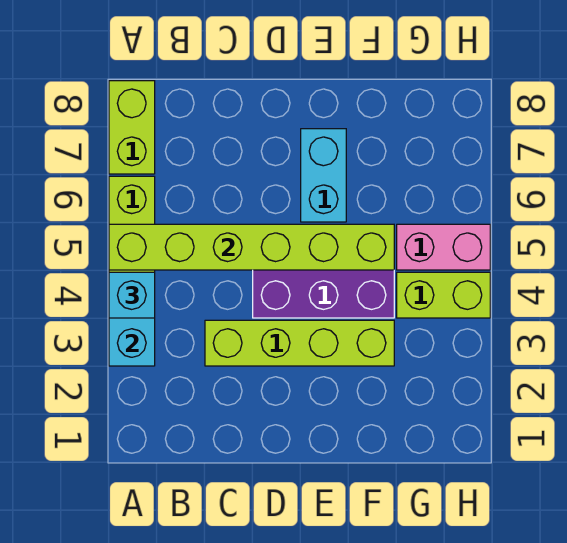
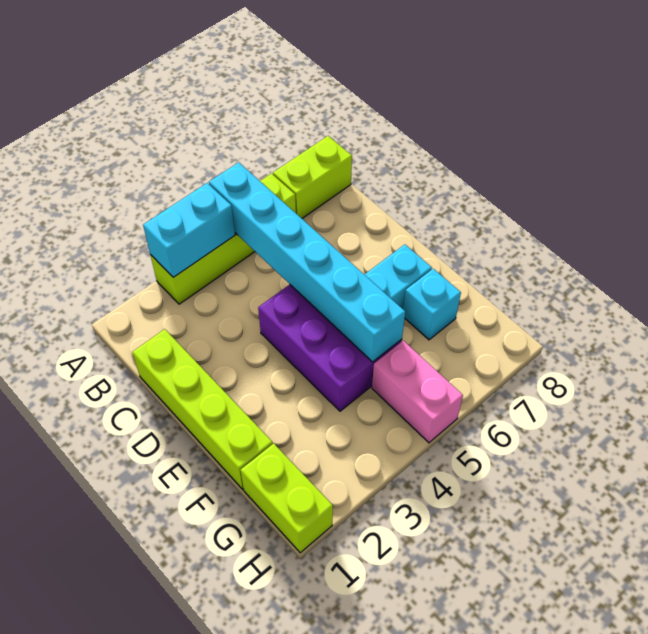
cyan brick A4 level 3 -> cyan brick F7 level 1
lime brick A5:F5 level 2 -> cyan brick A5:F5 level 2
lime brick C3:F3 level 1 -> lime brick C1:F1 level 1
lime brick G4:H4 level 1 -> lime brick G1:H1 level 1

